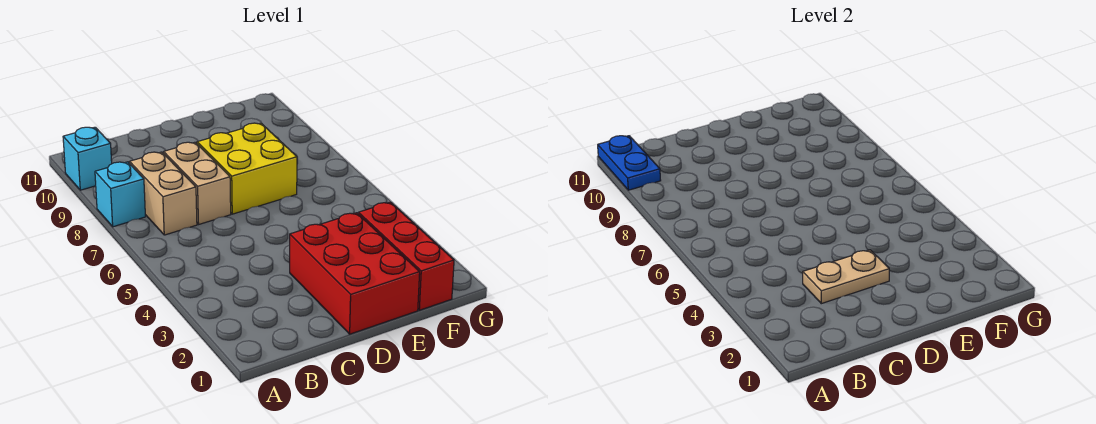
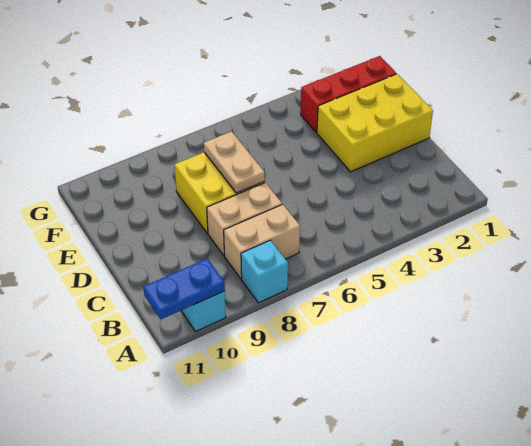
tan plate C3:D3 level 2 -> tan plate D7:E7 level 2
red brick D1:E3 level 1 -> yellow brick D1:E3 level 1

